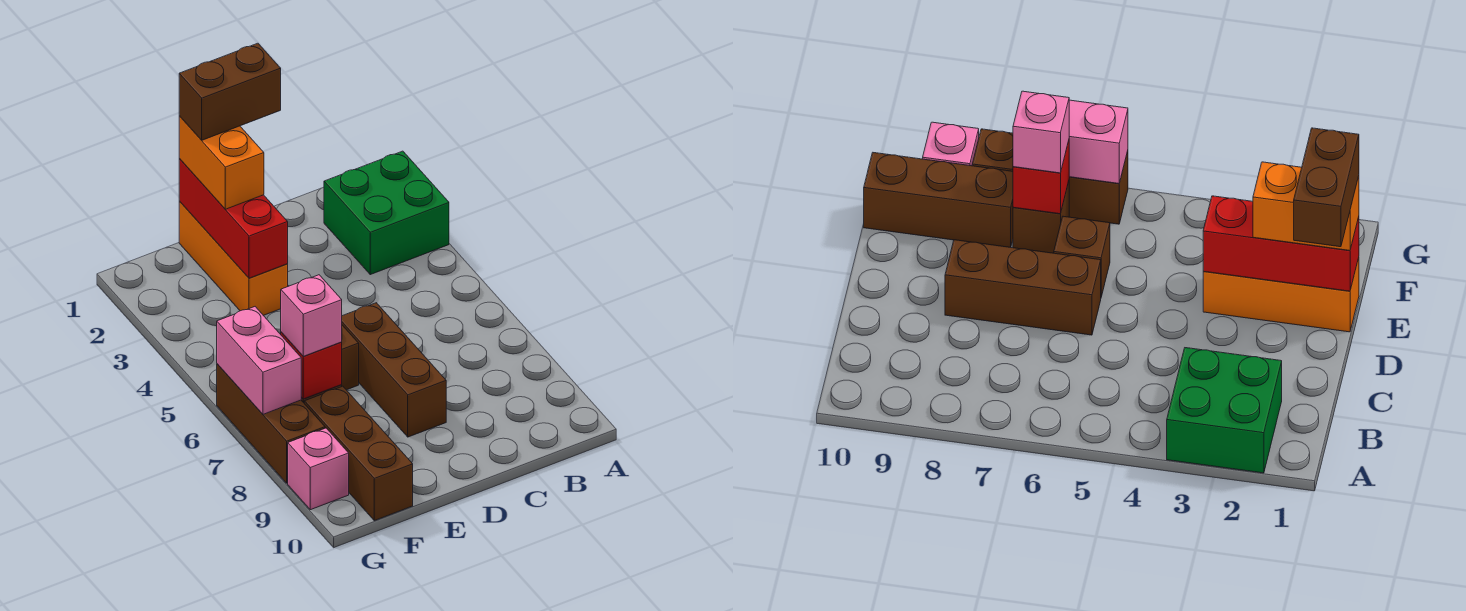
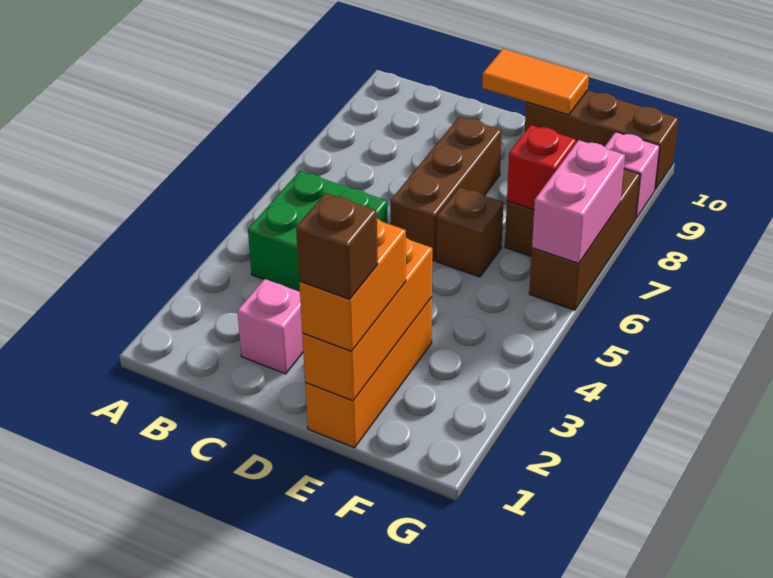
green brick A2:B3 level 1 -> green brick B4:C5 level 1
brown brick D1:E1 level 4 -> brown brick E1 level 4
none -> orange tile D10:E10 level 2
red brick E1:E3 level 2 -> orange brick E1:E3 level 2
pink brick F7 level 3 -> pink brick C2 level 1
brown brick F8:F10 level 1 -> brown brick E10:G10 level 1

